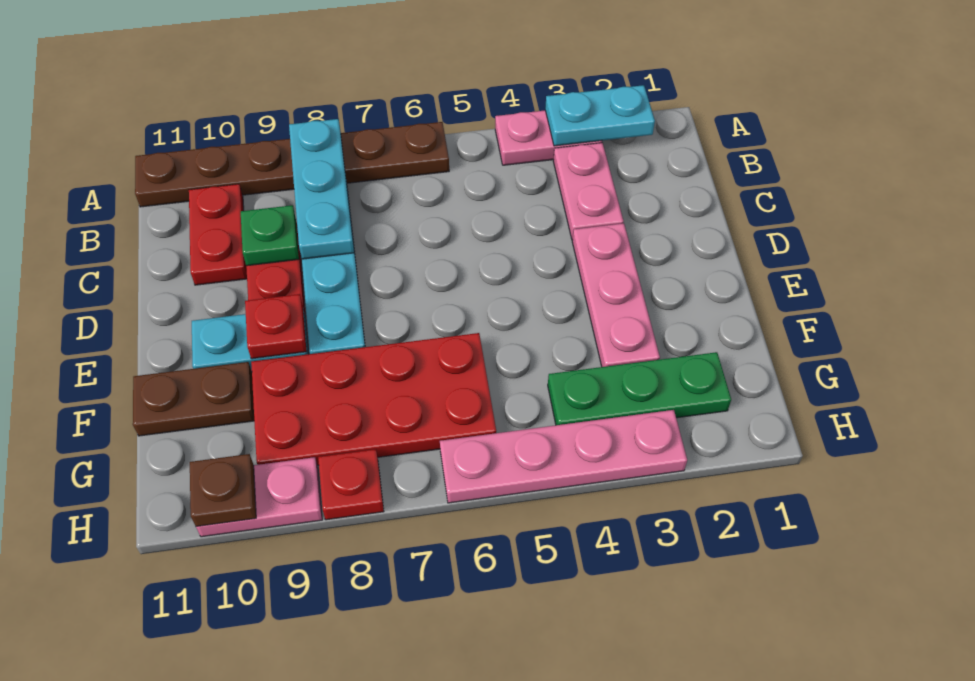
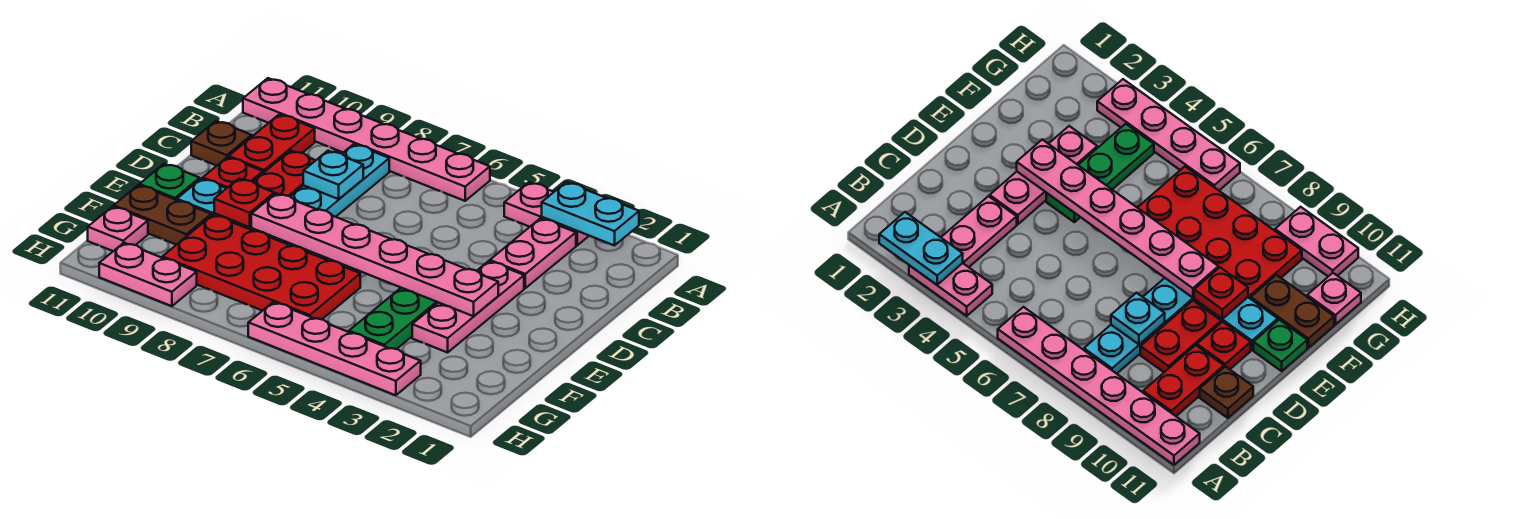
brown plate A6:A11 level 1 -> pink plate A6:A11 level 1
cyan plate A8:C8 level 2 -> cyan plate C8 level 2
green plate C9 level 2 -> green plate E11 level 1
none -> pink plate E3:E8 level 2
green plate G2:G4 level 1 -> green plate E4:G4 level 1
none -> pink plate G11 level 1
red plate H8 level 1 -> red plate D10 level 1
brown plate H10 level 2 -> brown plate C11 level 1

